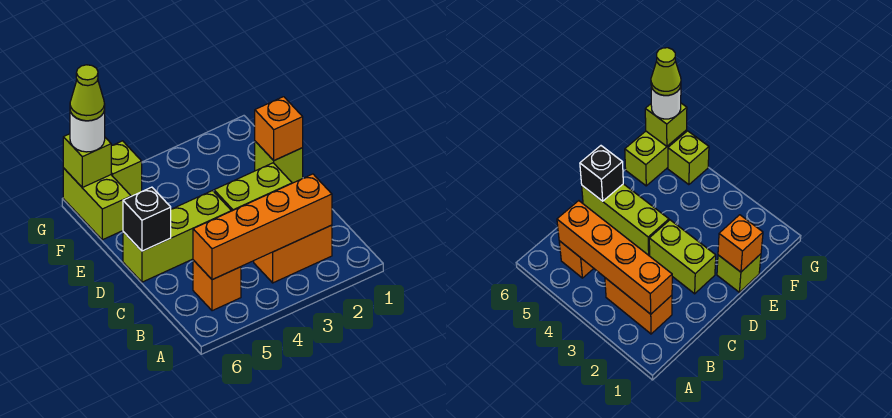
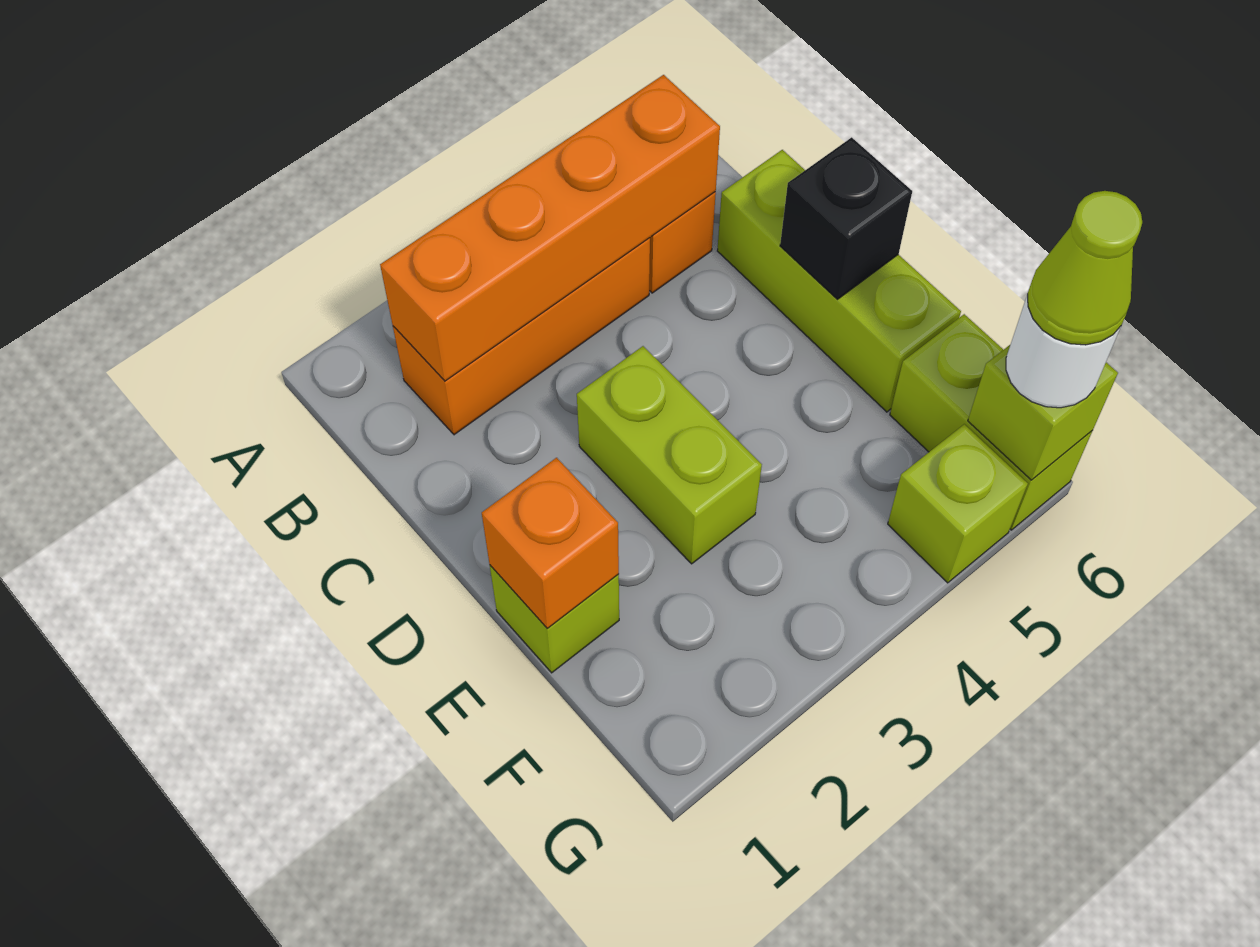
orange brick B2:B3 level 1 -> orange brick B2:B4 level 1
lime brick D2:D3 level 1 -> lime brick D3:E3 level 1
lime brick D4:D6 level 1 -> lime brick C6:E6 level 1

